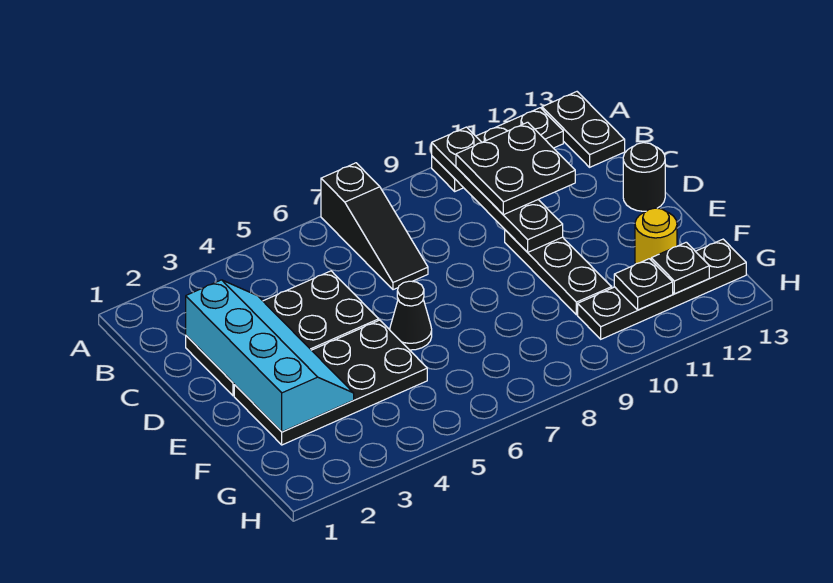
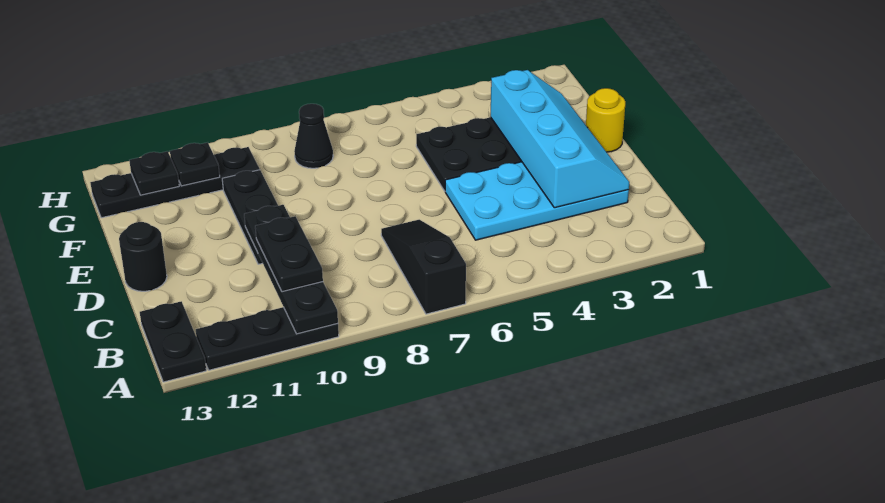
black plate B10:C11 level 3 -> black plate B10:C10 level 3
black plate C2:D5 level 1 -> cyan plate C2:D5 level 1
cyan slope C2:F3 level 2 top 2 -> cyan slope C2:F3 level 2 top 3
black cone E6 level 1 -> black cone G8 level 1
yellow round brick F12 level 1 -> yellow round brick E1 level 1

